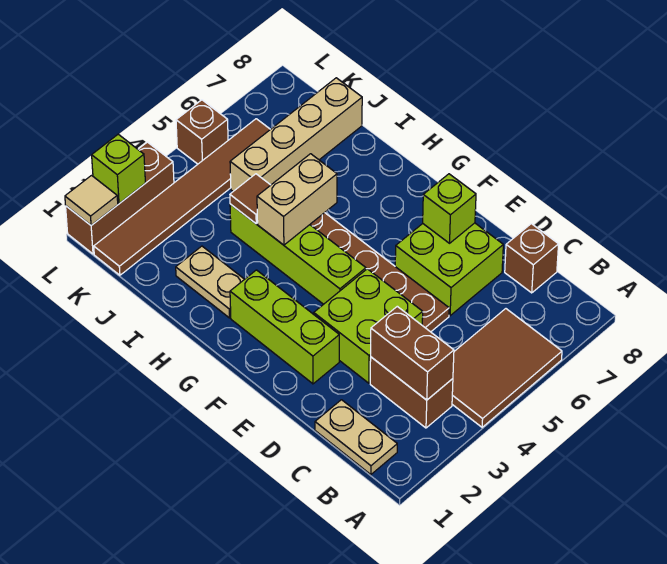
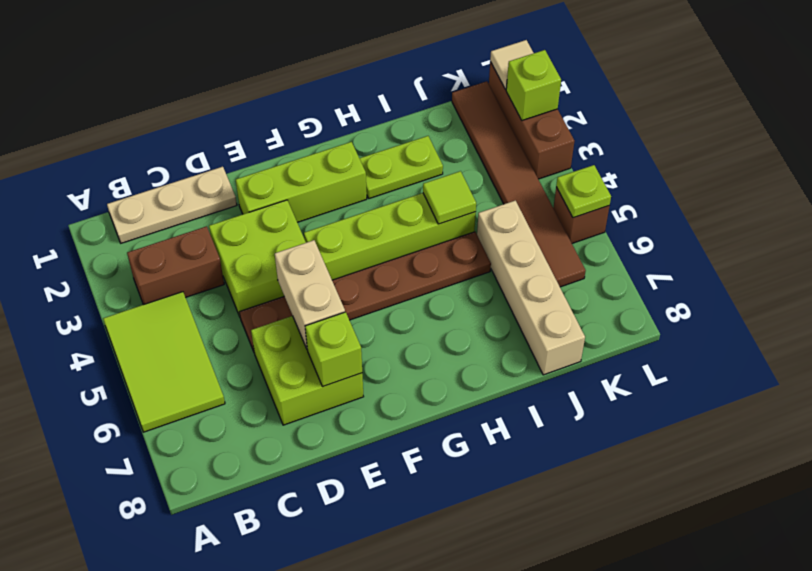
brown tile A4:B6 level 1 -> lime tile A4:B6 level 1
tan plate B1:C1 level 1 -> tan plate B1:D1 level 1
brown brick B3:C3 level 2 -> none
brown brick C8 level 1 -> none
tan plate H2:I2 level 1 -> lime plate H2:I2 level 1
tan brick H4:H5 level 2 -> tan brick E5:E6 level 2
brown tile I4 level 2 -> lime tile I4 level 2
none -> lime plate L5 level 2

